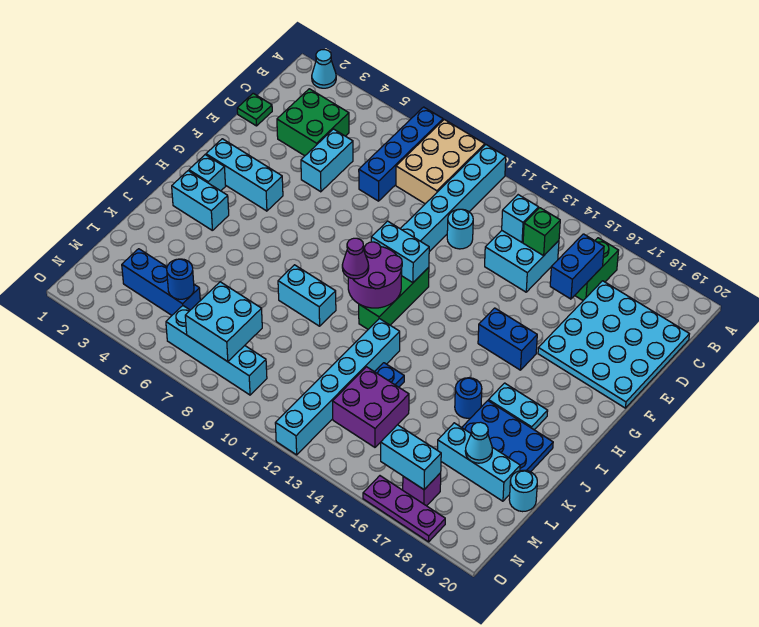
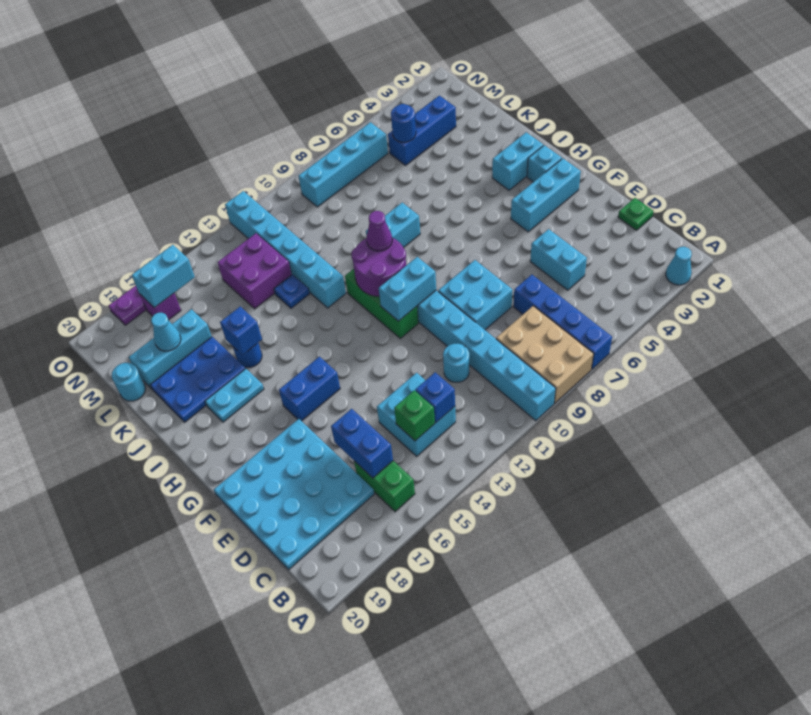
green brick C3:D4 level 1 -> none
cyan brick C13 level 2 -> blue brick C13 level 2
none -> blue brick J16 level 2
cyan brick M7:N8 level 2 -> cyan brick E8:F9 level 1

